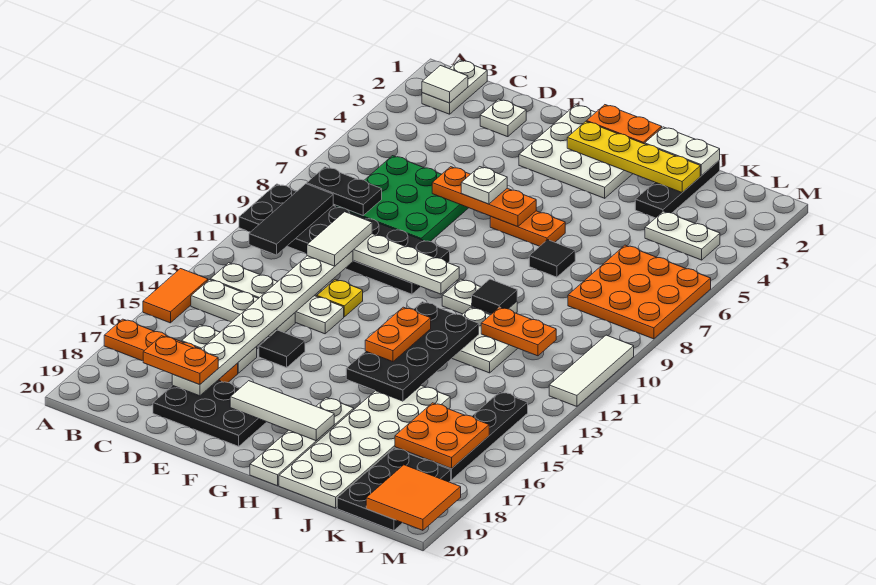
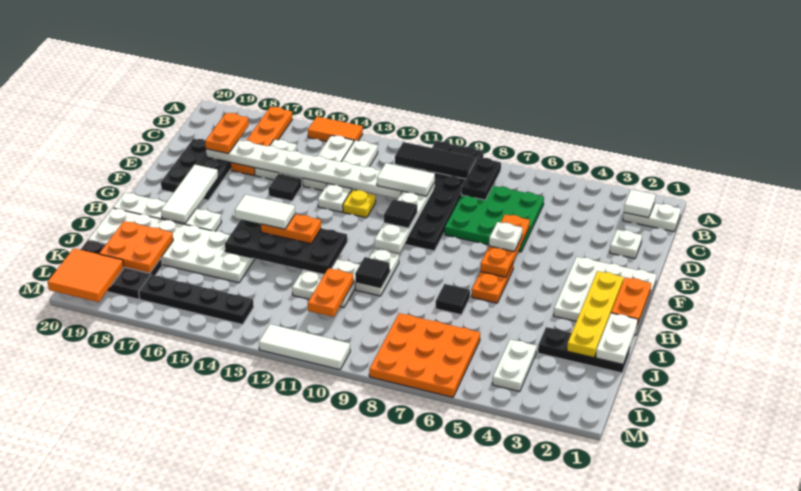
none -> black tile F10 level 3
none -> white tile H14:H15 level 4
orange plate K16:L17 level 2 -> orange plate J18:K19 level 2

